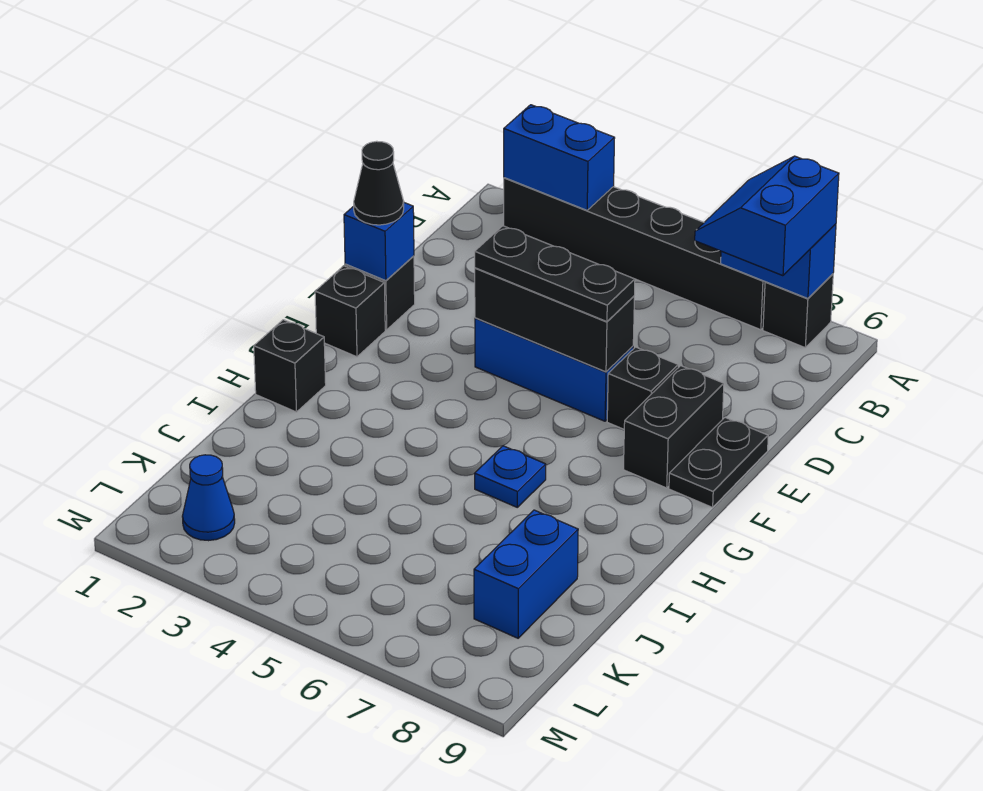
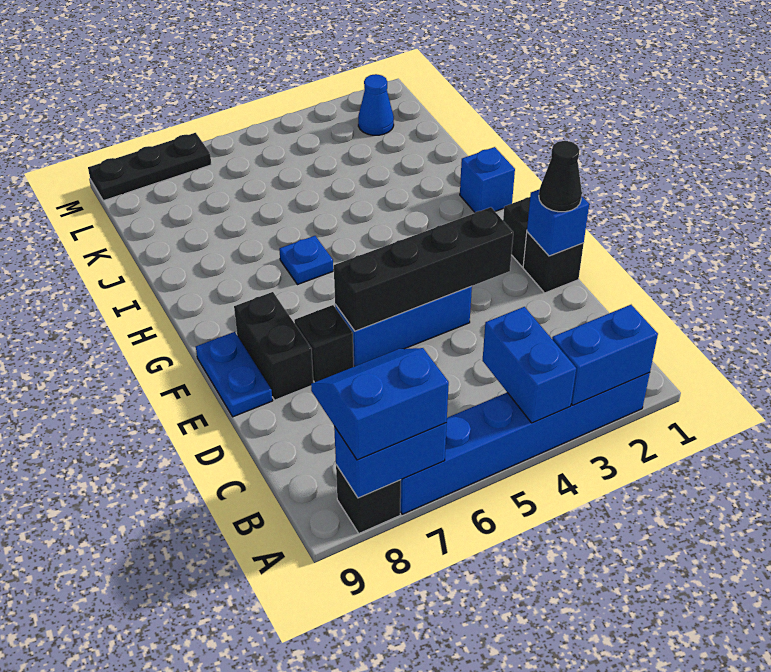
black brick A2:A7 level 1 -> blue brick A2:A7 level 1
blue slope A7:B8 level 3 top 8 -> blue slope A7:B8 level 3 top A
black brick E4:E6 level 2 -> black brick E3:E6 level 2
black plate E4:E6 level 3 -> black plate M7:M9 level 1
black plate E9:F9 level 1 -> blue plate E9:F9 level 1
black brick H1 level 1 -> blue brick H1 level 1
blue brick J8:K8 level 1 -> blue brick A4:B4 level 2

